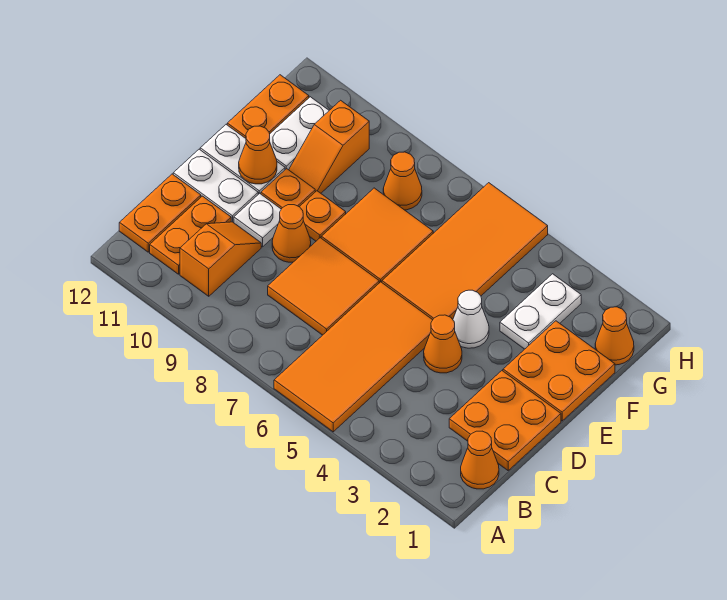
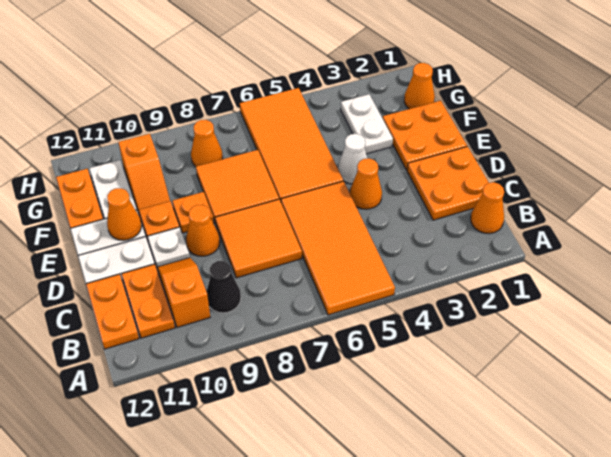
none -> black cone B9 level 1

